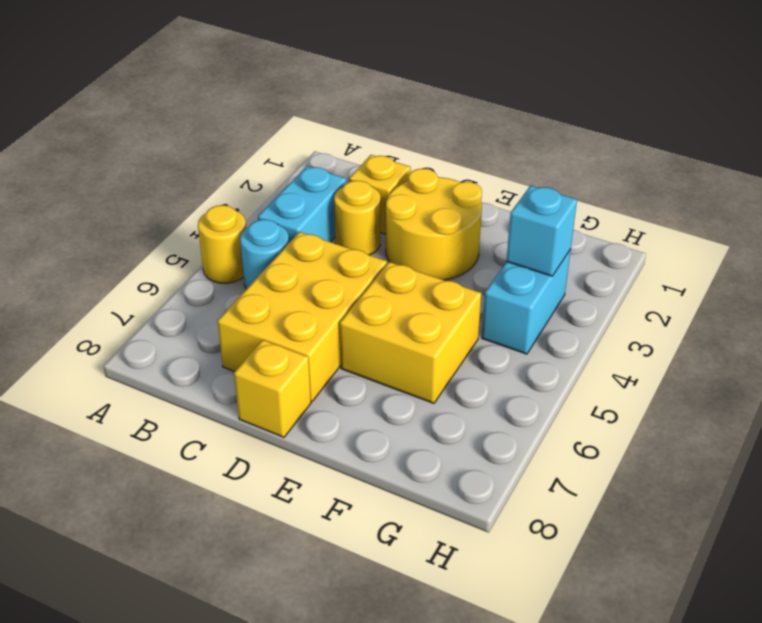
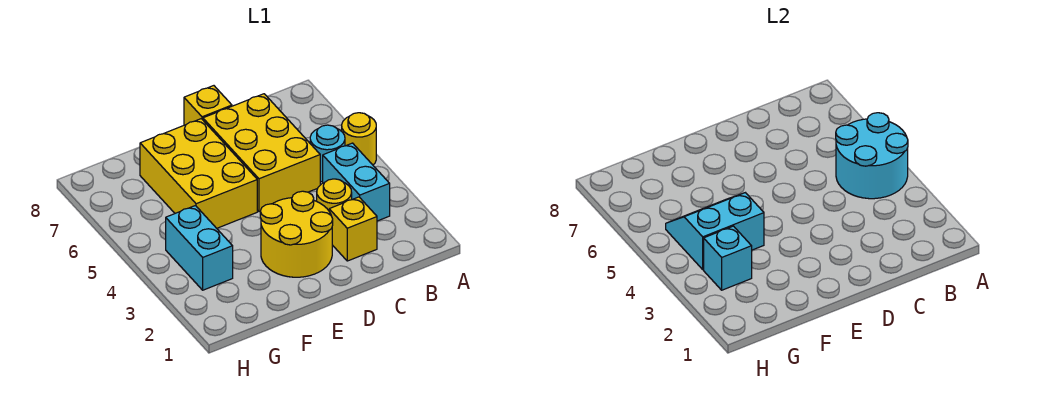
none -> cyan round brick A4:B5 level 2
yellow brick E5:F6 level 1 -> yellow brick E5:F7 level 1
none -> cyan slope F4:G5 level 2 top 4

